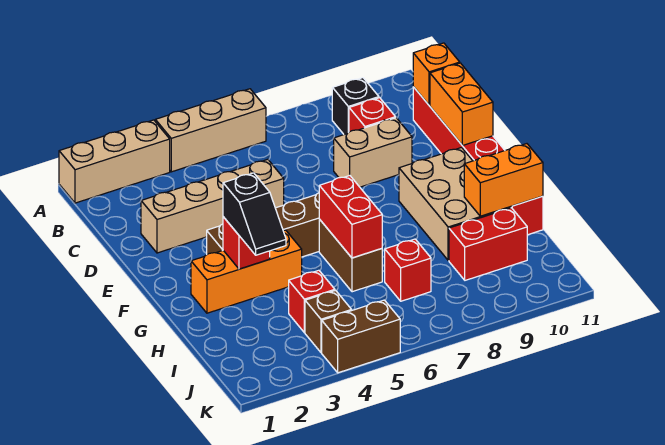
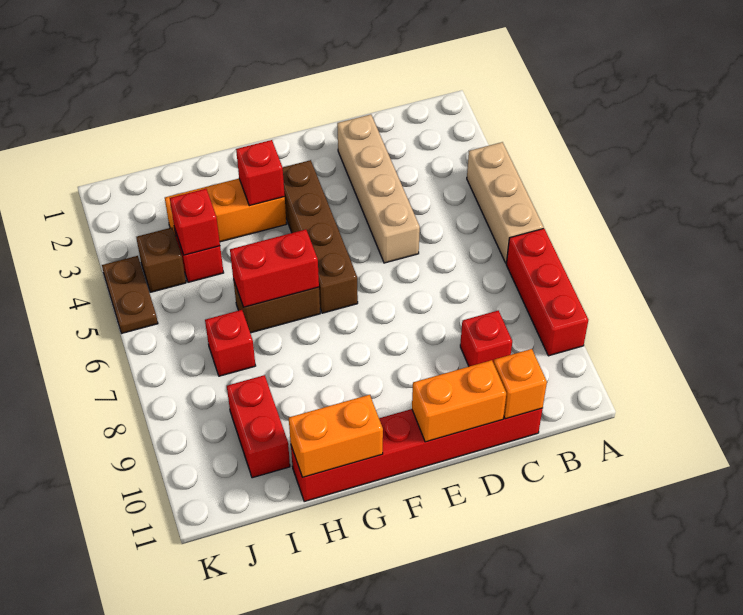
tan brick A1:A3 level 1 -> none
none -> red brick A7:A9 level 1
black brick B9 level 1 -> none
tan brick D8:D9 level 1 -> none
tan brick F9:H10 level 1 -> none
orange brick G2:G4 level 1 -> orange brick G3:I3 level 1
black slope G3:H3 level 3 top G -> none
orange brick H10:H11 level 2 -> orange brick G11:H11 level 2
none -> red brick I4 level 2
brown brick K4:K5 level 1 -> brown plate K4:K5 level 1

